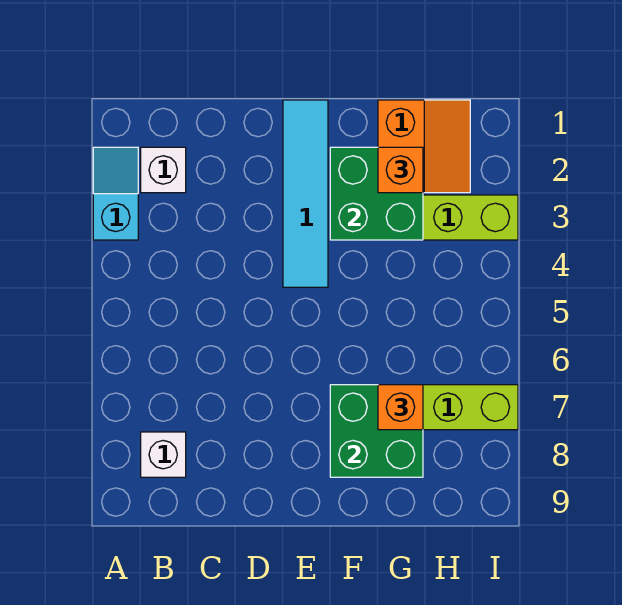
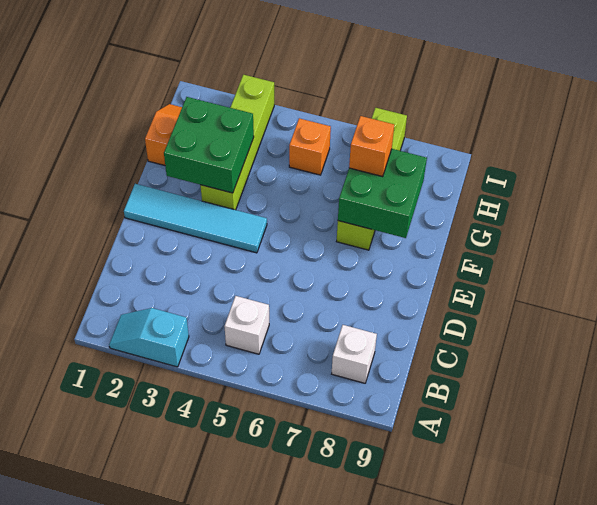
white brick B2 level 1 -> white brick B5 level 1
orange brick G2 level 3 -> orange brick H5 level 1

